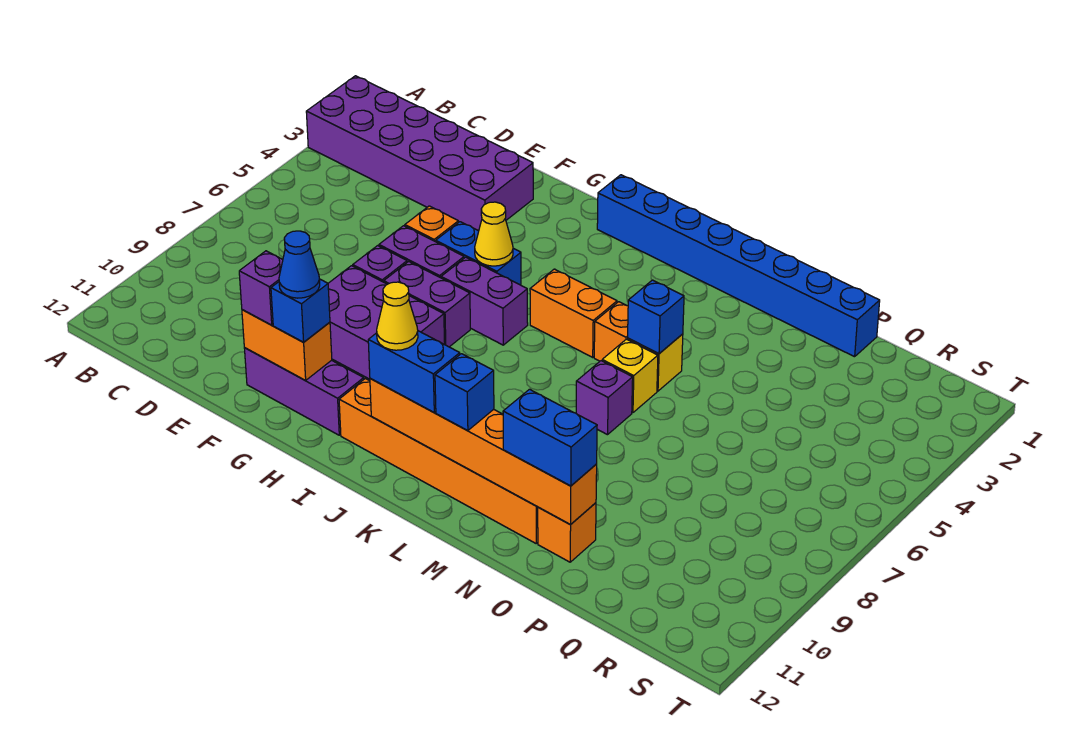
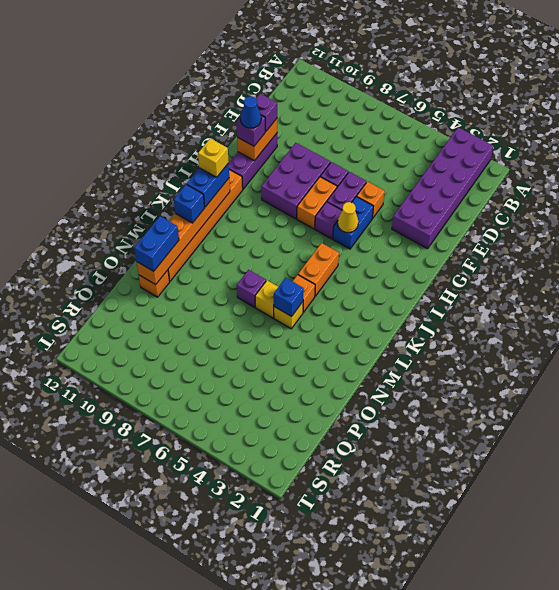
purple brick G7:H7 level 1 -> orange brick G7:H7 level 1
blue brick G11 level 3 -> purple brick G11 level 3
purple brick H6:I6 level 1 -> purple brick H6 level 1
blue brick I1:P1 level 1 -> none
yellow cone J11 level 4 -> yellow brick J11 level 4

